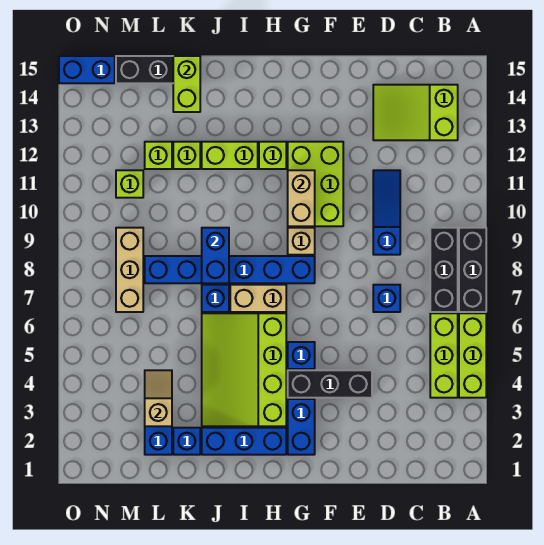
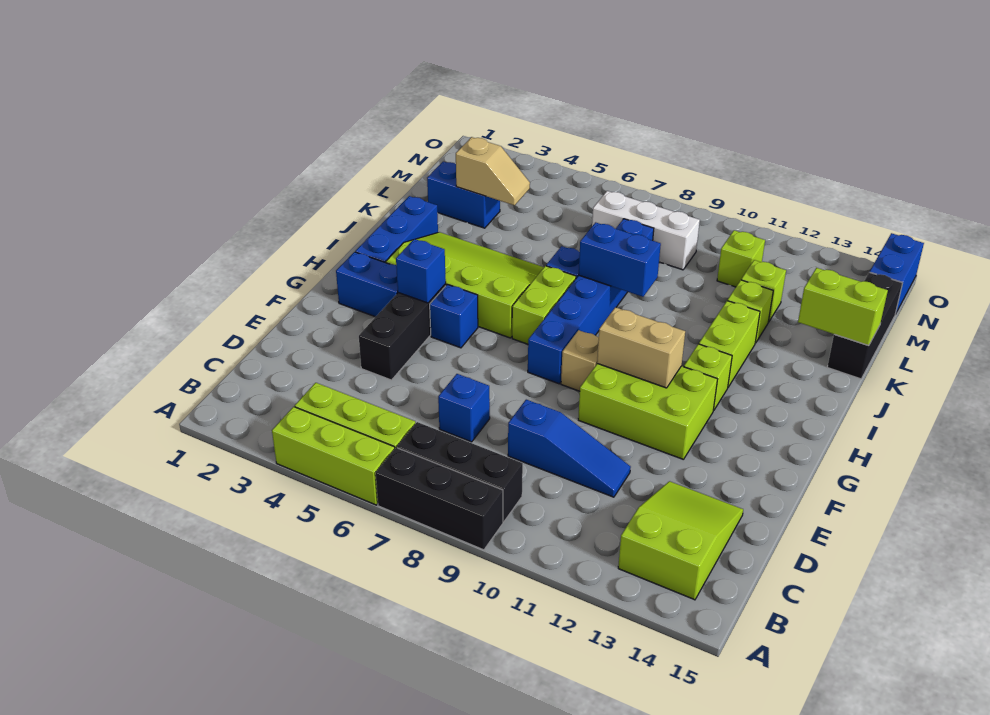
tan brick H7:I7 level 1 -> lime brick H7:I7 level 1
blue brick K2 level 1 -> blue brick G4 level 2
tan brick M7:M9 level 1 -> white brick M7:M9 level 1

